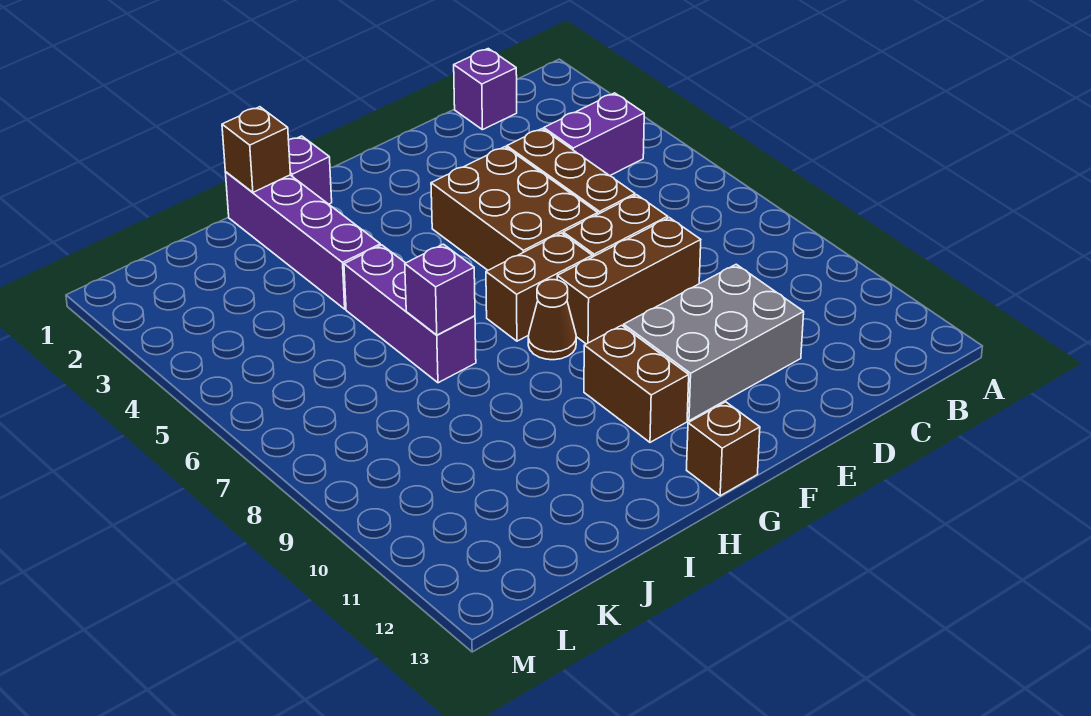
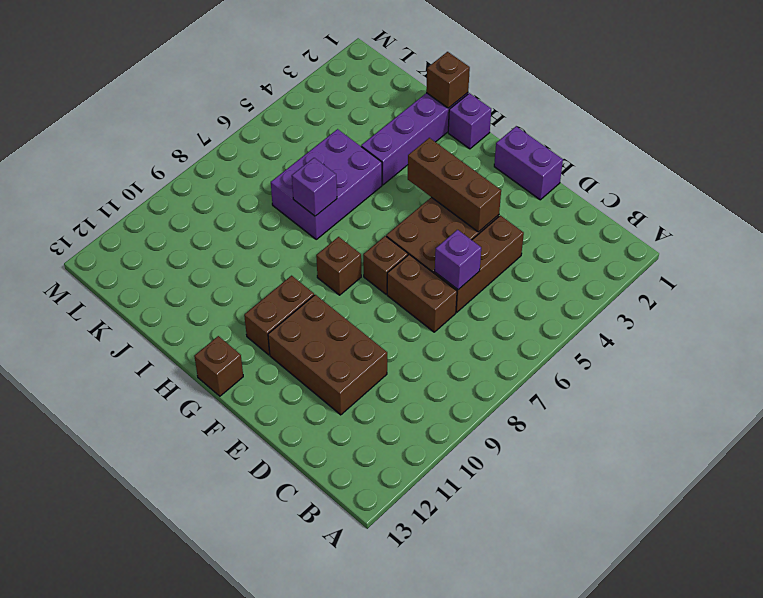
purple brick B4:C4 level 1 -> purple brick E1:F1 level 1
purple brick C1 level 1 -> purple brick D6 level 2
brown brick D8:F8 level 1 -> brown brick E4:G4 level 2
grey brick D10:F11 level 1 -> brown brick D10:F11 level 1
brown brick F7:G7 level 1 -> brown brick F7 level 1
brown cone G8 level 1 -> brown brick G8 level 1
purple brick I5:I7 level 1 -> purple brick I5:J7 level 1

